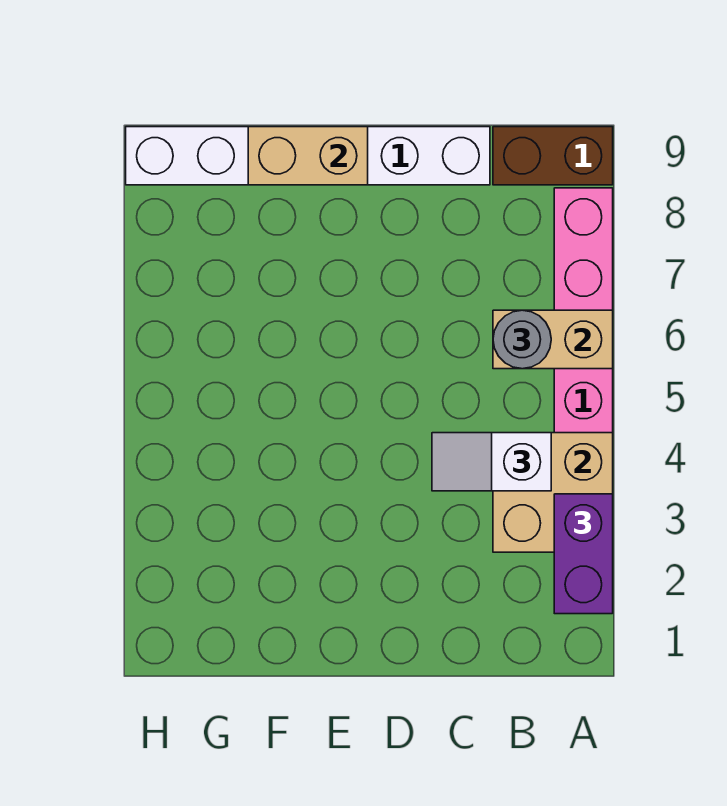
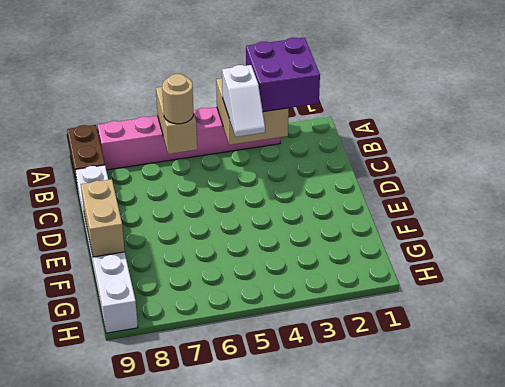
purple brick A2:A3 level 3 -> purple brick A2:B3 level 3
grey round brick B6 level 3 -> tan round brick B6 level 3

